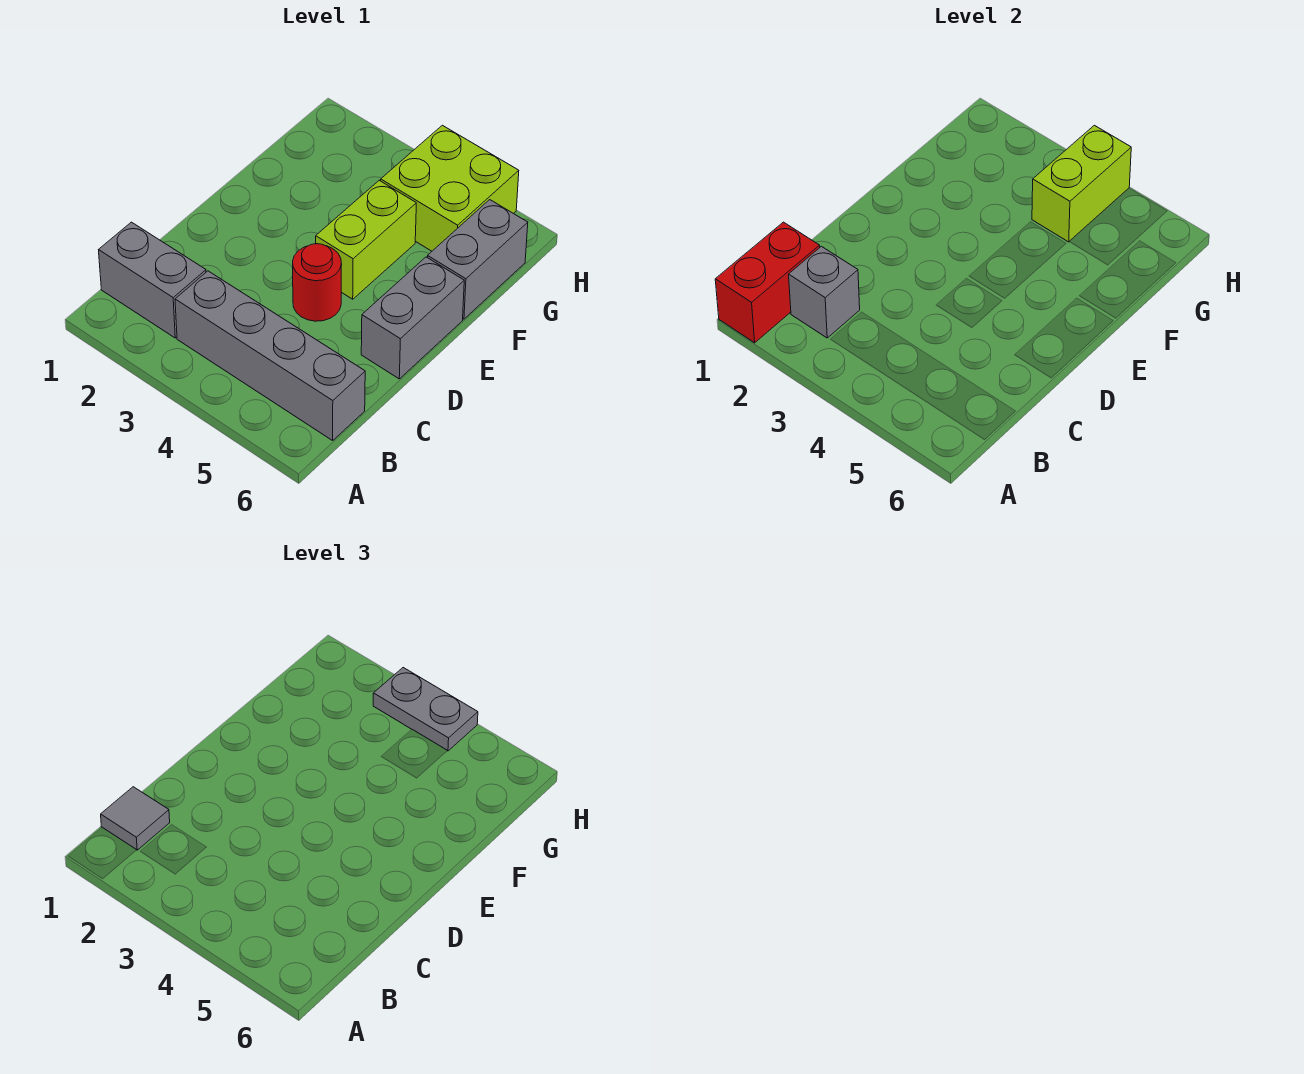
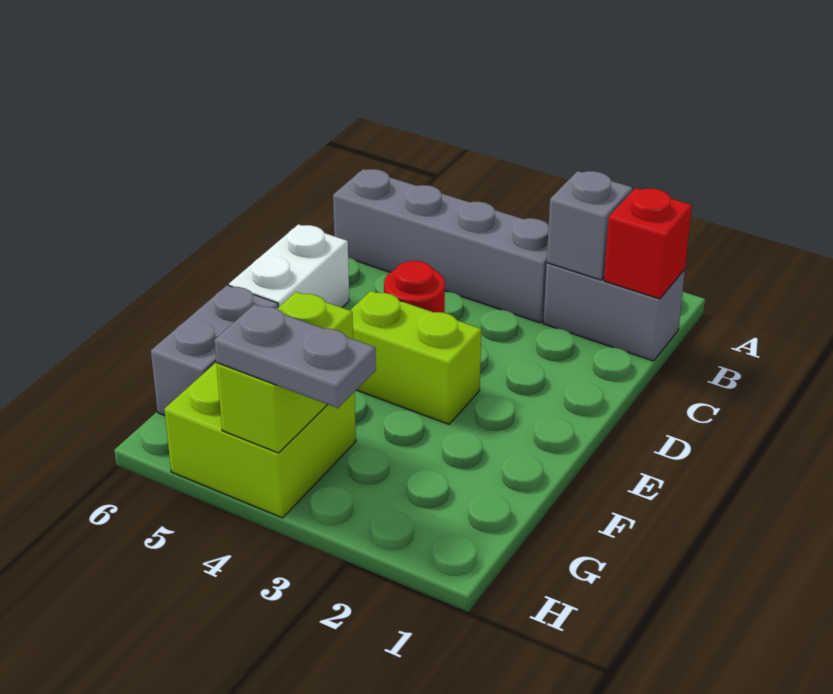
red brick A1:B1 level 2 -> red brick B1 level 2
grey tile B1 level 3 -> none
grey brick D6:E6 level 1 -> white brick D6:E6 level 1
lime brick E4:F4 level 1 -> lime brick E3:E4 level 1

